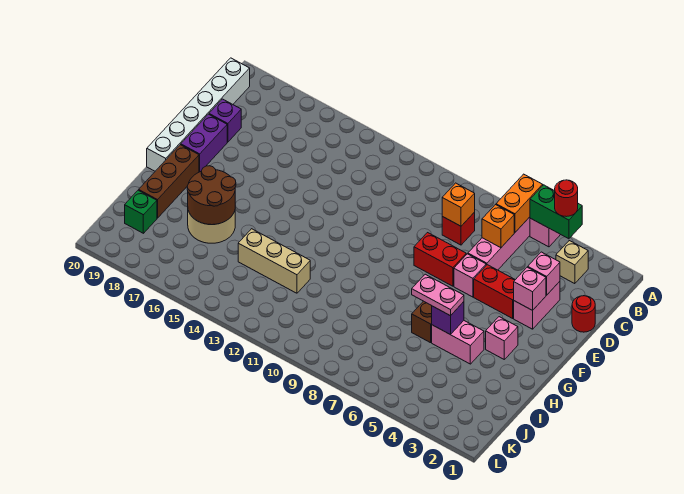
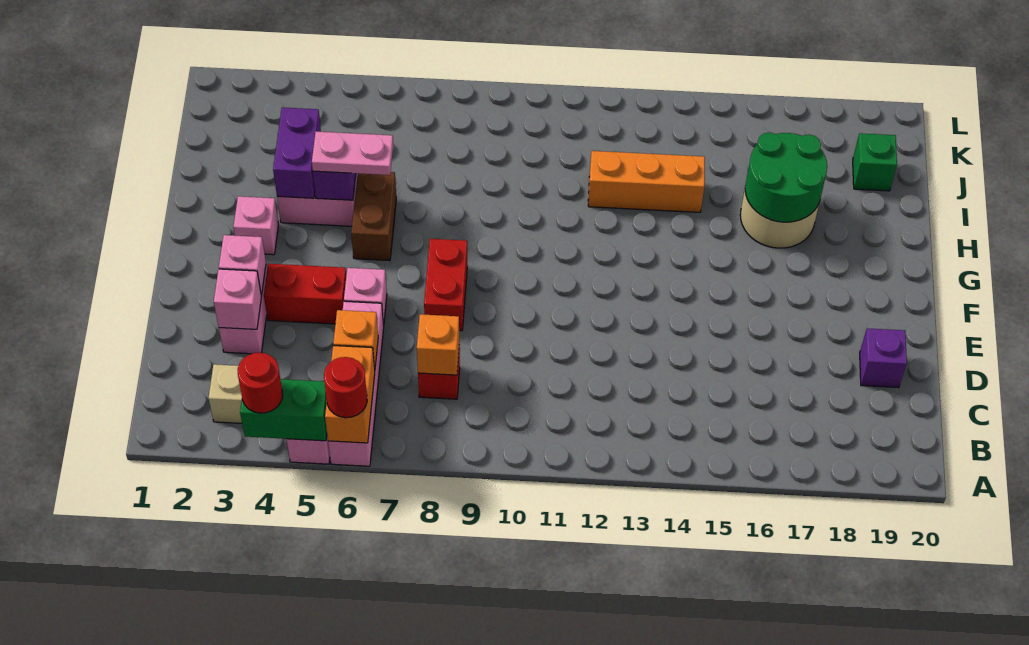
white brick B20:G20 level 1 -> none
red round brick D1 level 1 -> red round brick A6 level 3
red brick E7:E8 level 1 -> red brick E8:F8 level 1
purple brick E19:F19 level 1 -> purple brick H4:I4 level 2
brown brick G19:I19 level 1 -> none
brown round brick H16:I17 level 2 -> green round brick H16:I17 level 2
tan brick I12:I14 level 1 -> orange brick I12:I14 level 1

